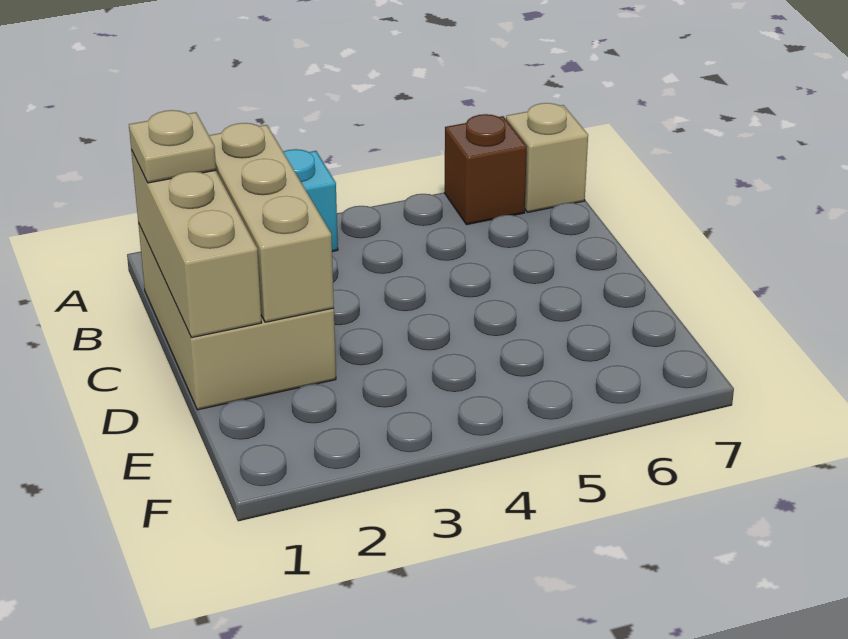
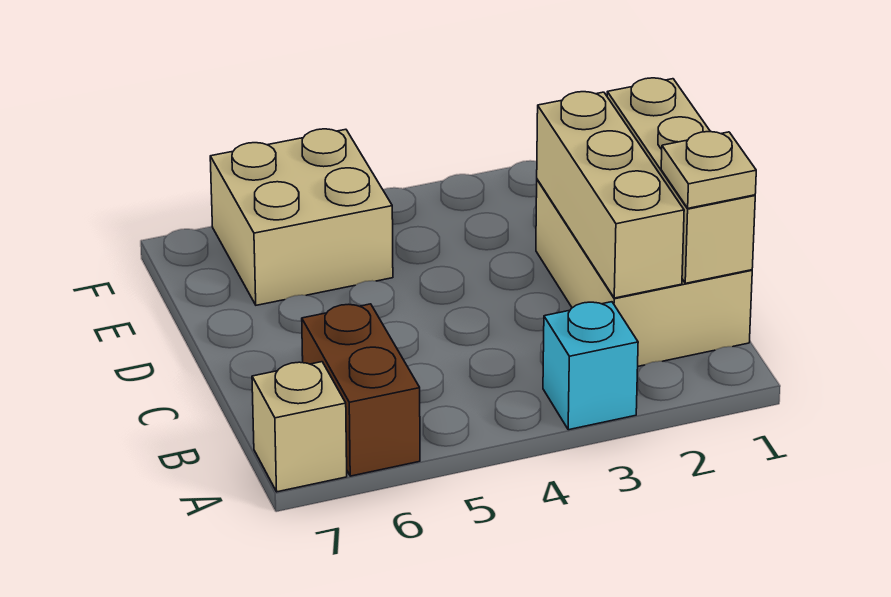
brown brick A6 level 1 -> brown brick A6:B6 level 1
none -> tan brick E5:F6 level 1

